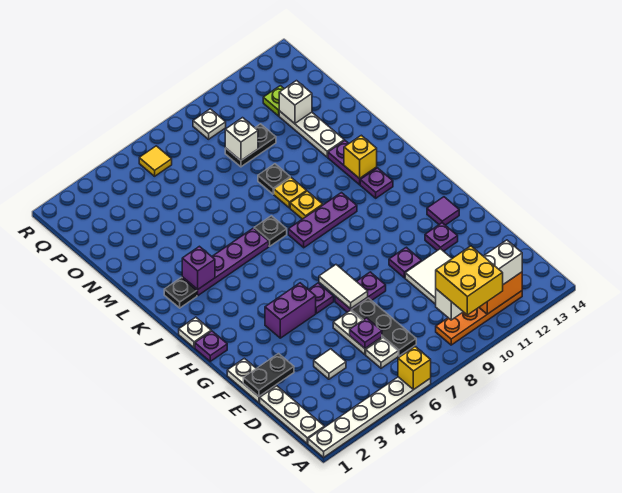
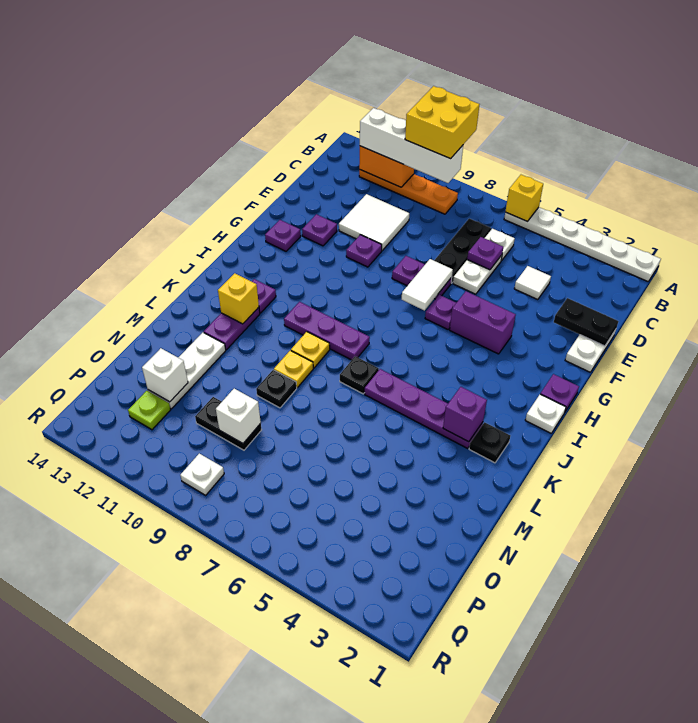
white plate B1:D1 level 1 -> none
purple tile G13 level 1 -> purple plate G13 level 1
yellow tile Q6 level 1 -> none

